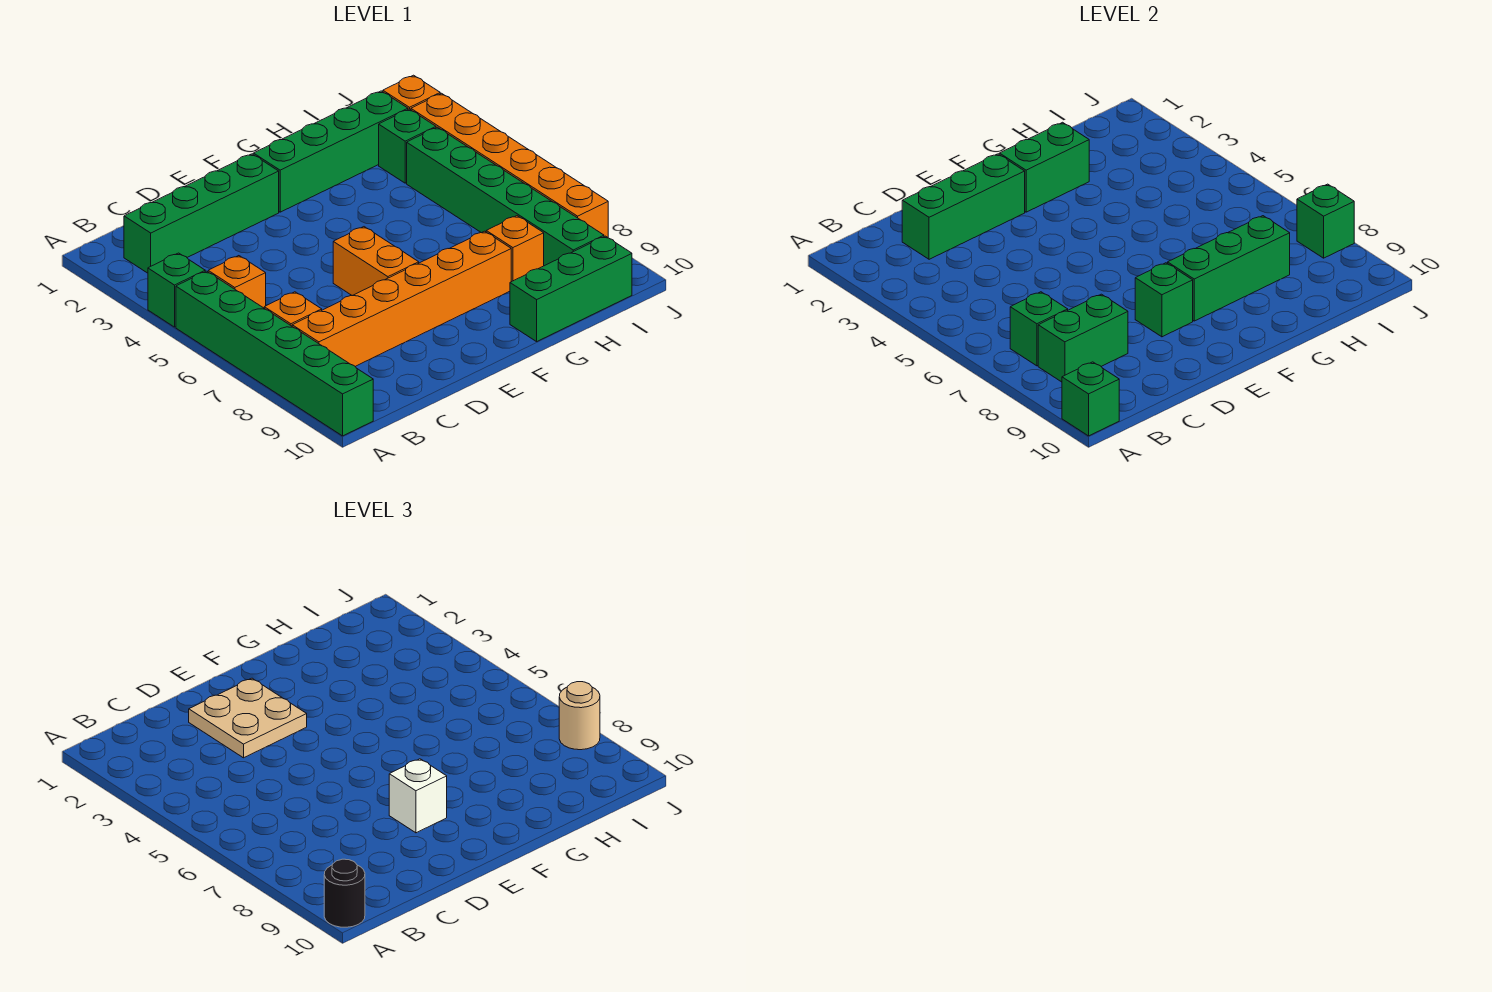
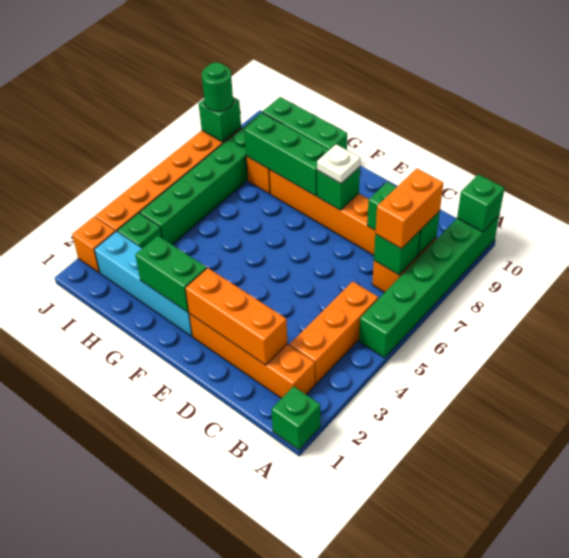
green brick A4 level 1 -> green brick A1 level 1
black round brick A10 level 3 -> none
green brick B2:E2 level 1 -> orange brick B2:E2 level 1
orange brick B5 level 1 -> orange brick B3:B5 level 1
green brick C2:E2 level 2 -> orange brick C2:E2 level 2
tan plate D2:E3 level 3 -> none
orange brick E6:E7 level 1 -> orange brick B7:B8 level 3
white brick E8 level 3 -> white plate E8 level 3
green brick F2:I2 level 1 -> cyan brick F2:I2 level 1
tan round brick J8 level 3 -> green round brick J8 level 3

